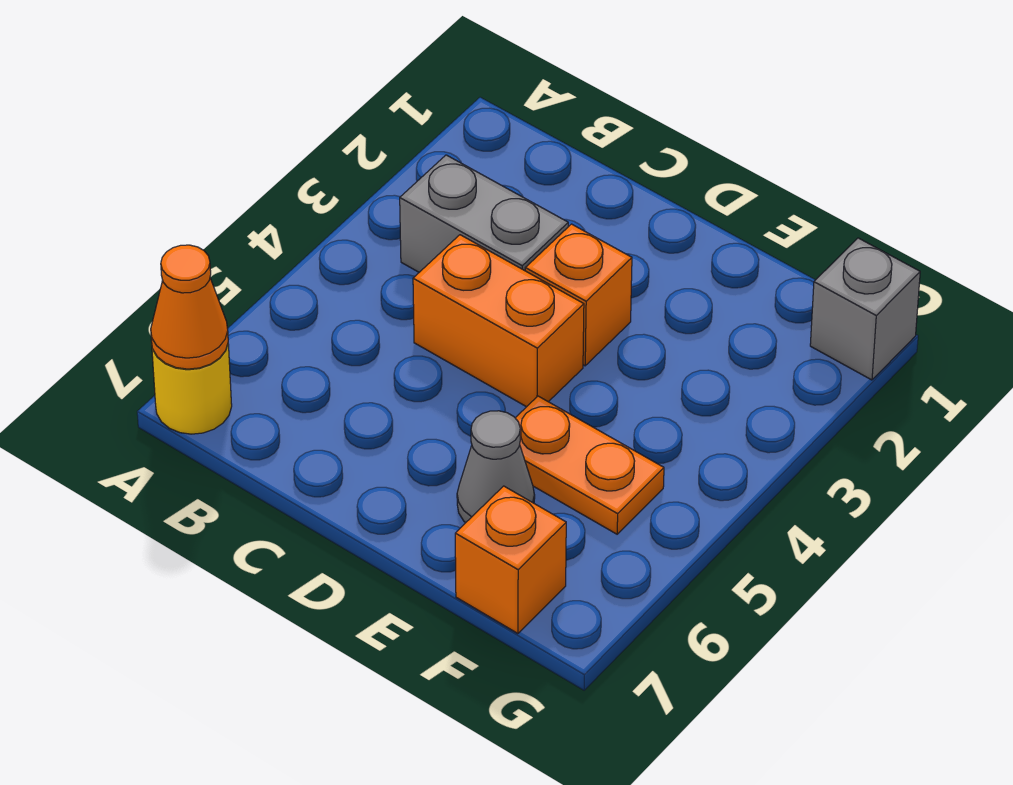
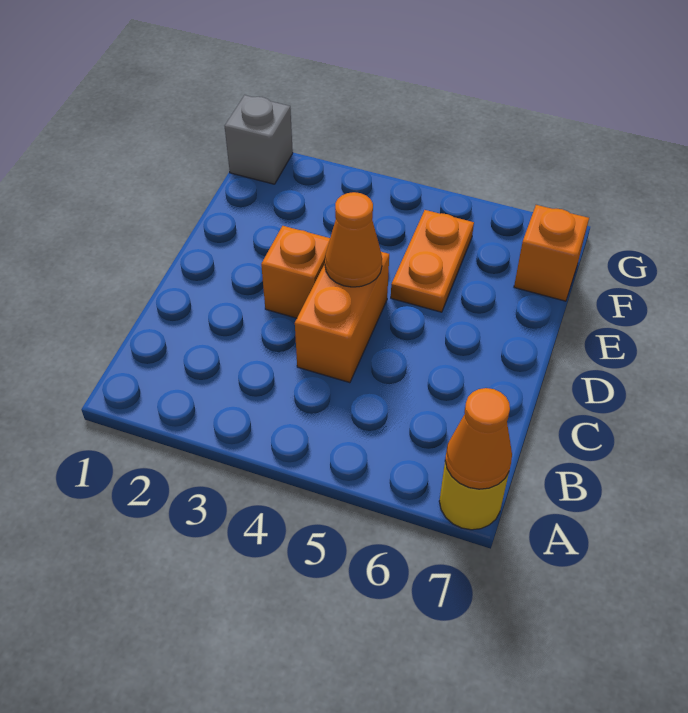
grey brick B3:C3 level 1 -> none
none -> orange cone D4 level 2
grey cone E6 level 1 -> none

